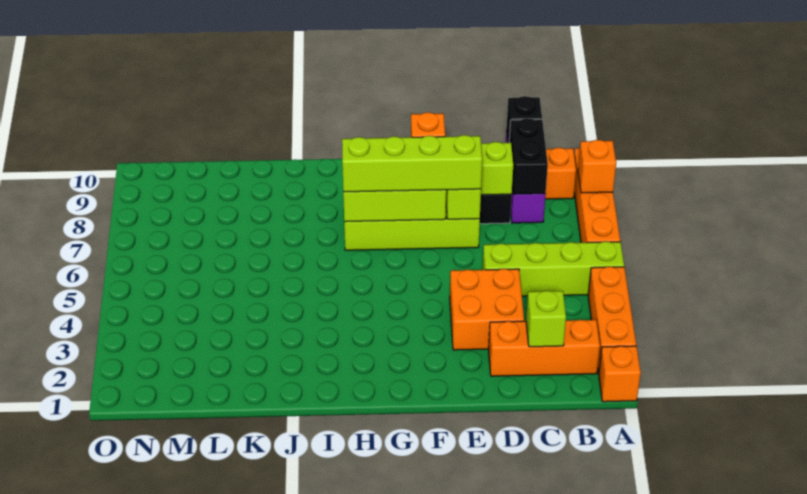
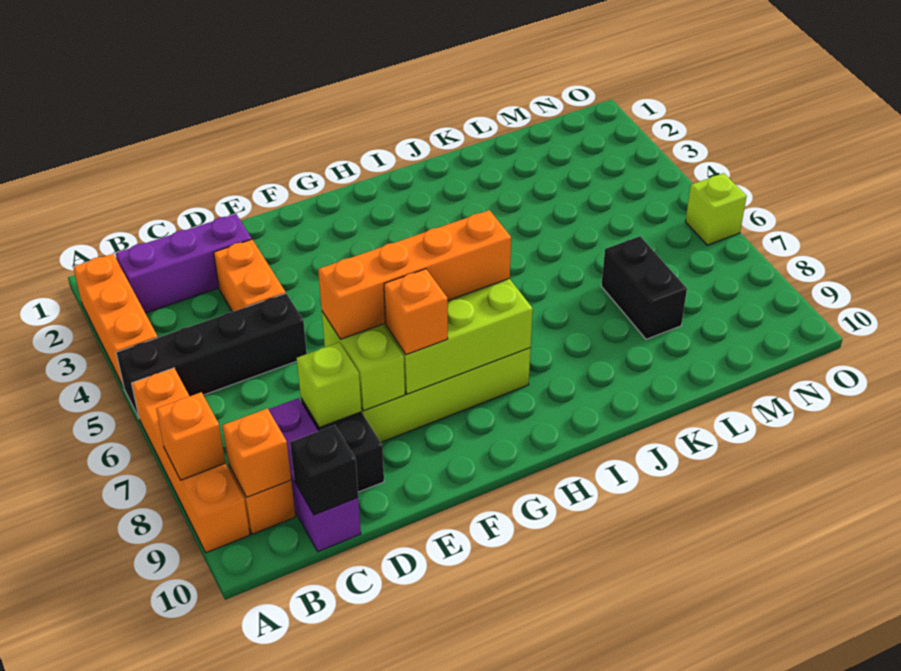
orange brick A1 level 1 -> orange brick B9 level 2
lime brick A5:D5 level 1 -> black brick A5:D5 level 1
orange brick B2:D2 level 1 -> purple brick B2:D2 level 1
lime brick C2 level 2 -> lime brick O6 level 1
black brick C8:C9 level 2 -> black brick L7:L8 level 1
orange brick D3:E4 level 1 -> orange brick D3:D4 level 1
lime brick E7:H7 level 3 -> orange brick E7:H7 level 3

